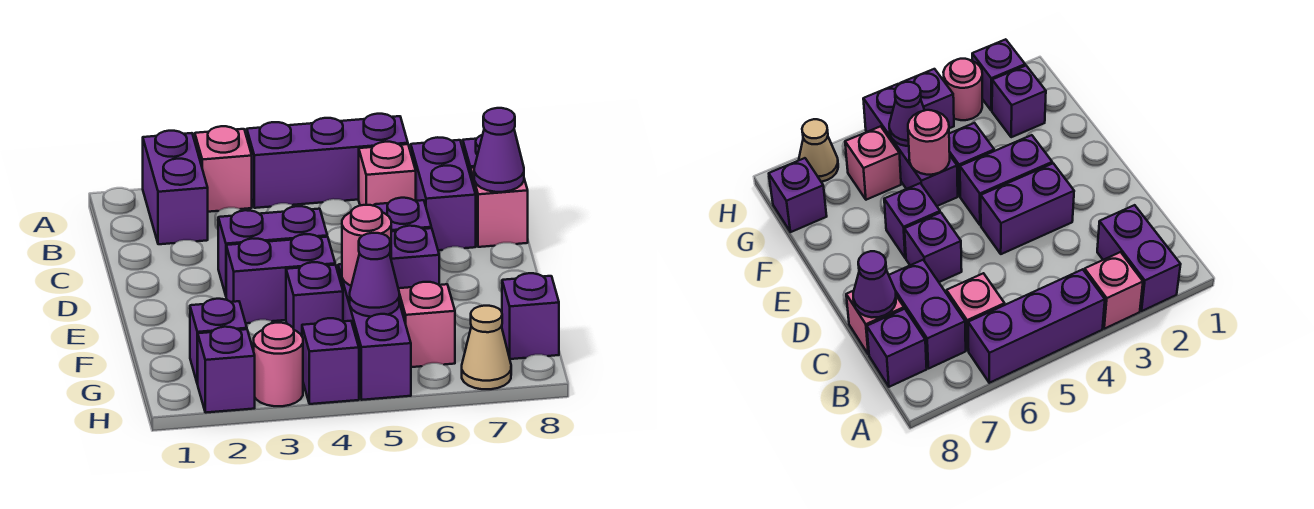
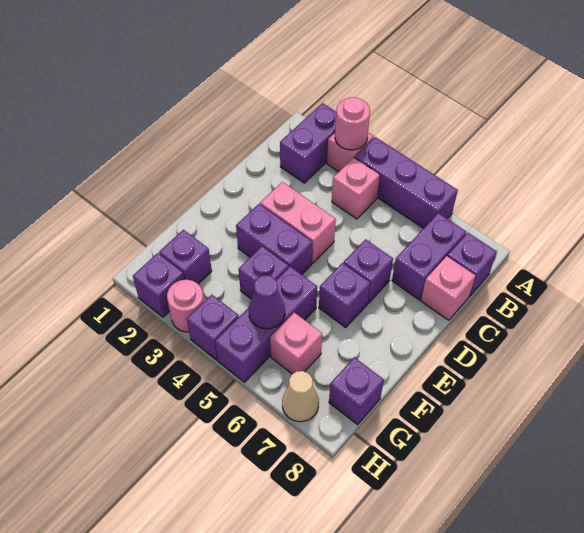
pink brick B6 level 1 -> pink brick B4 level 1
purple cone C8 level 2 -> none
purple brick D3:D4 level 1 -> pink brick D3:D4 level 1
pink round brick F5 level 2 -> pink round brick A3 level 2

